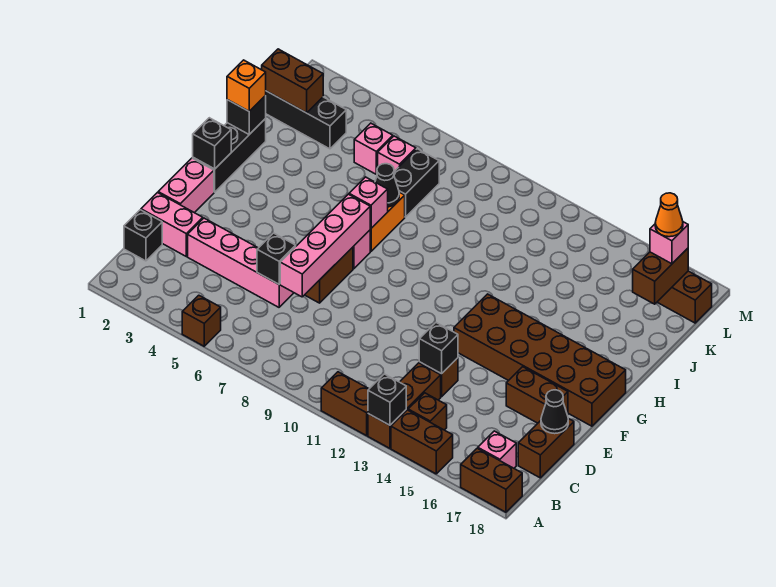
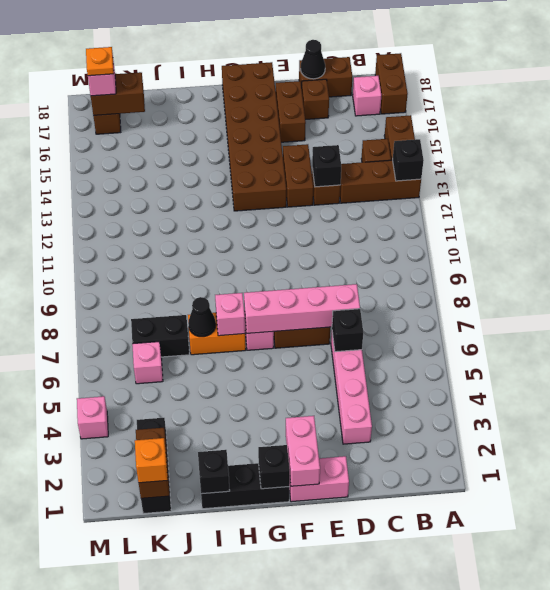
brown brick A5 level 1 -> brown brick D17 level 1
brown brick A11:A12 level 1 -> brown brick E13:E14 level 1
black brick C1 level 1 -> none
pink brick D1:D2 level 1 -> pink brick F1:F2 level 2
orange brick I1 level 3 -> orange brick K1 level 3
pink brick K5 level 1 -> pink brick M4 level 1
orange cone L17 level 4 -> orange plate L17 level 4

